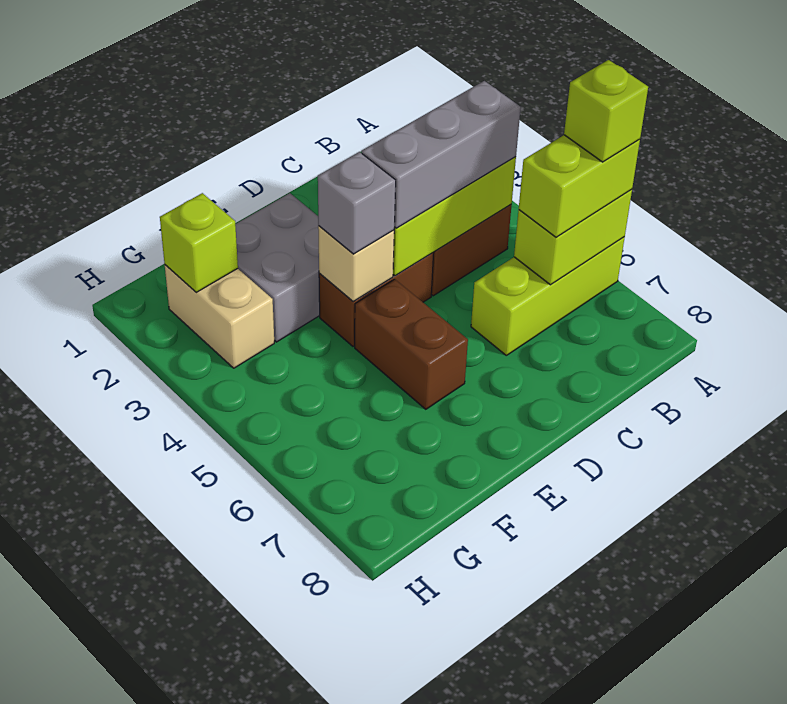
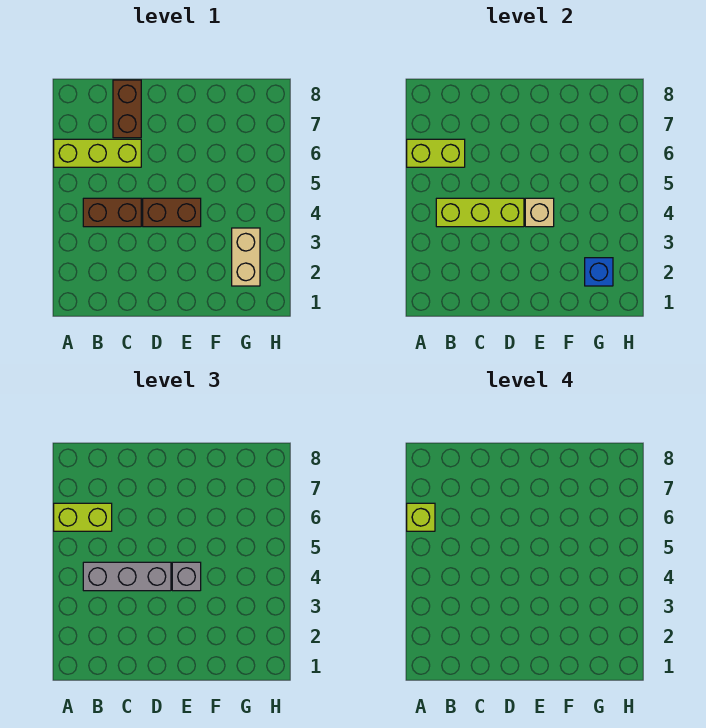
grey brick E2:F3 level 1 -> none
brown brick E5:E6 level 1 -> brown brick C7:C8 level 1
lime brick G2 level 2 -> blue brick G2 level 2

